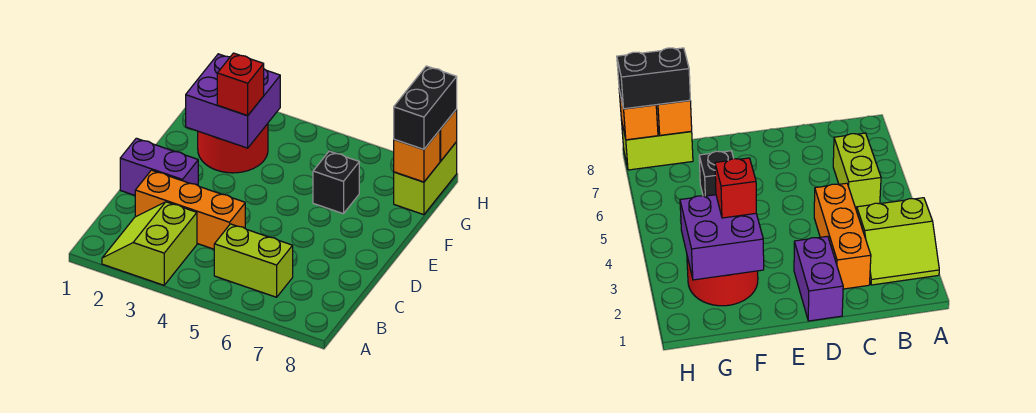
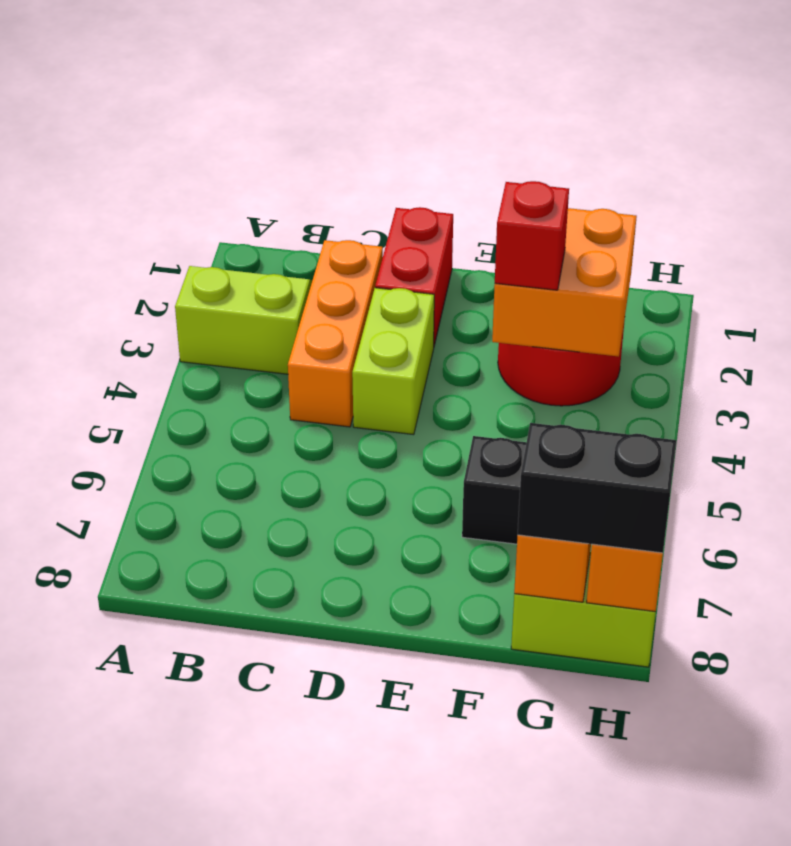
lime brick B5:B6 level 1 -> lime brick D3:D4 level 1
purple brick D1:D2 level 1 -> red brick D1:D2 level 1
purple brick F2:G3 level 2 -> orange brick F2:G3 level 2

